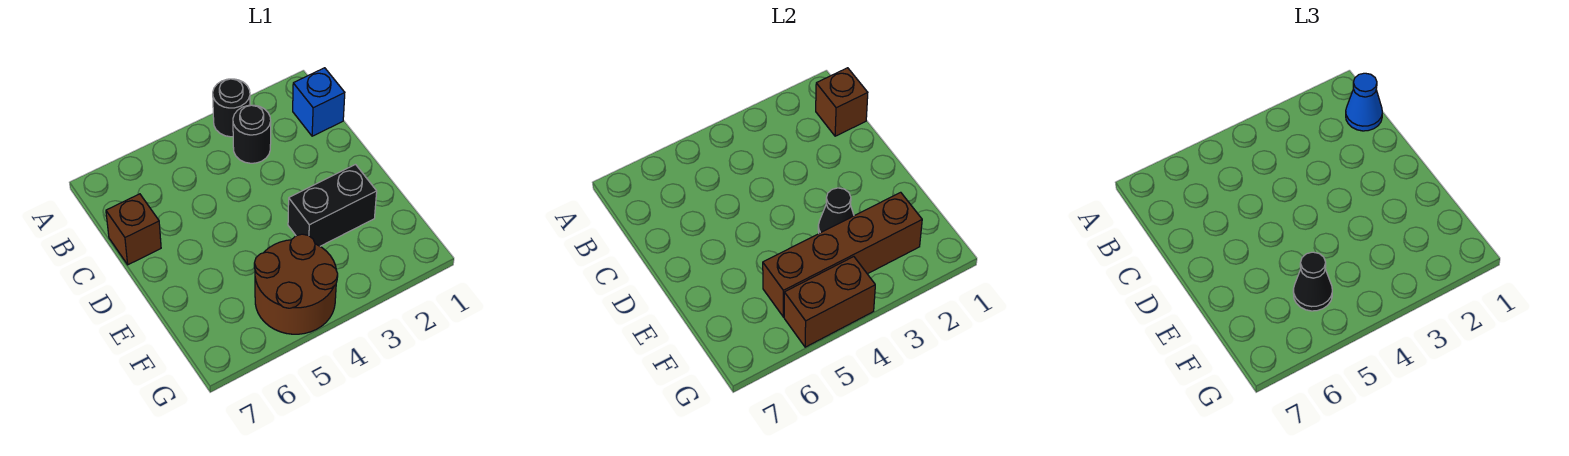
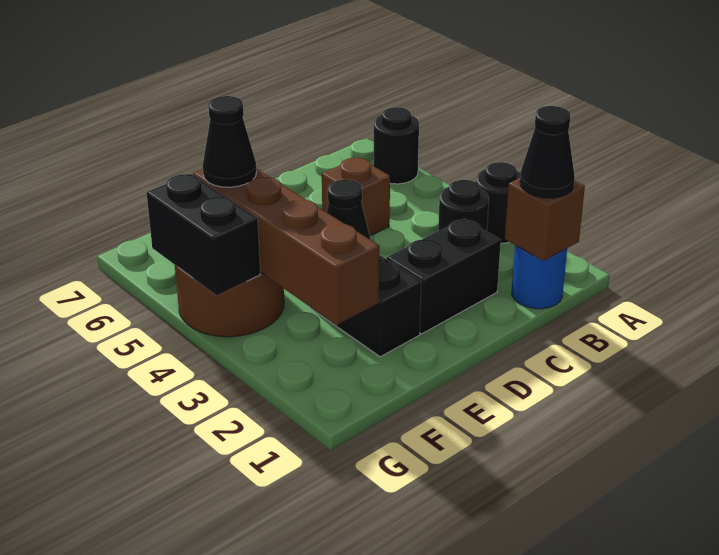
none -> black round brick A6 level 1
blue brick B1 level 1 -> blue round brick B1 level 1
blue cone B1 level 3 -> black cone B1 level 3
none -> black brick C2:D2 level 1
brown brick C7 level 1 -> brown brick C5 level 1
brown brick G4:G5 level 2 -> black brick G4:G5 level 2

